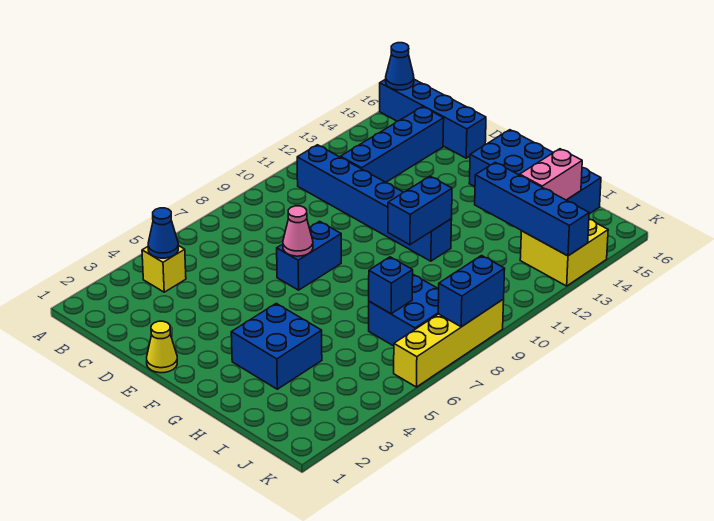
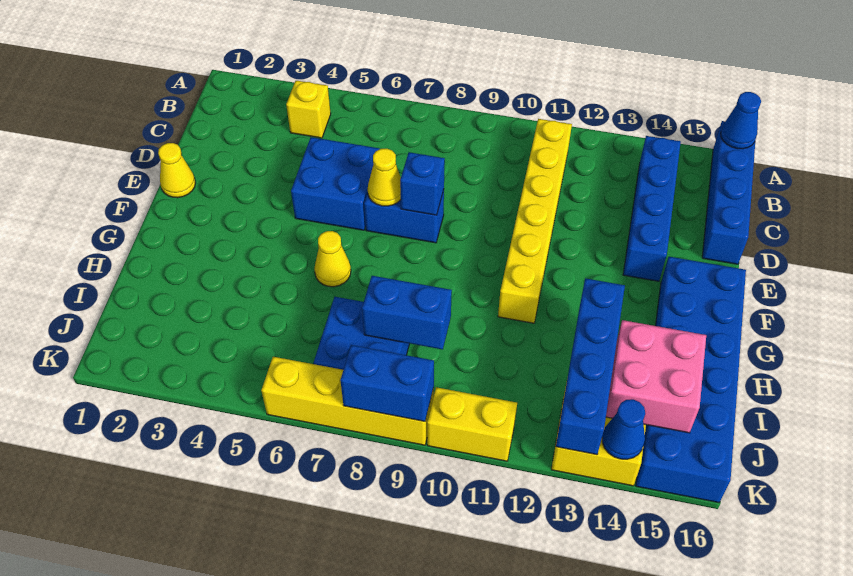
blue cone B4 level 2 -> blue cone K14 level 2
blue brick B11:G11 level 1 -> yellow brick B11:G11 level 1
blue brick C12:C15 level 1 -> blue brick B14:E14 level 1
pink cone E7 level 2 -> yellow cone E7 level 2
blue brick F15:I16 level 1 -> blue brick F15:K16 level 1
blue brick G3:H4 level 1 -> blue brick D5:E6 level 1
none -> yellow cone G6 level 1
blue brick G10:G11 level 2 -> blue brick I8:I9 level 2
blue brick I7 level 2 -> blue brick E8 level 2
pink brick I14:I15 level 2 -> pink brick I14:J15 level 2
none -> yellow brick K10:K11 level 1

